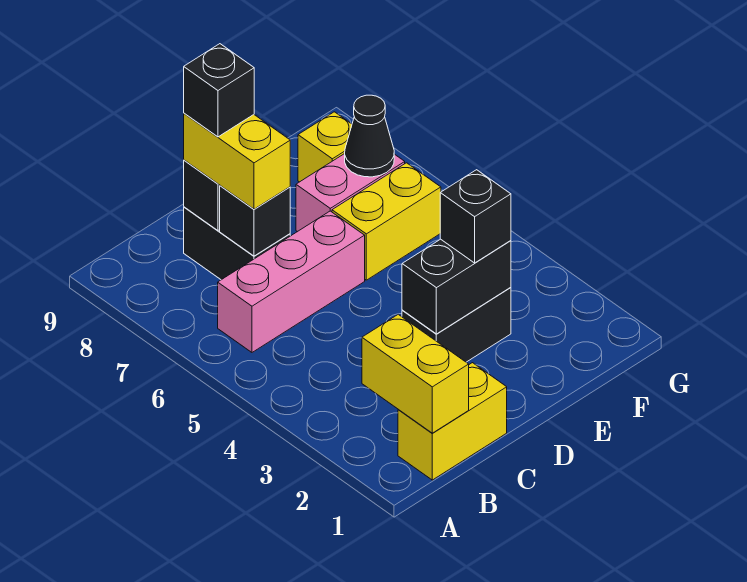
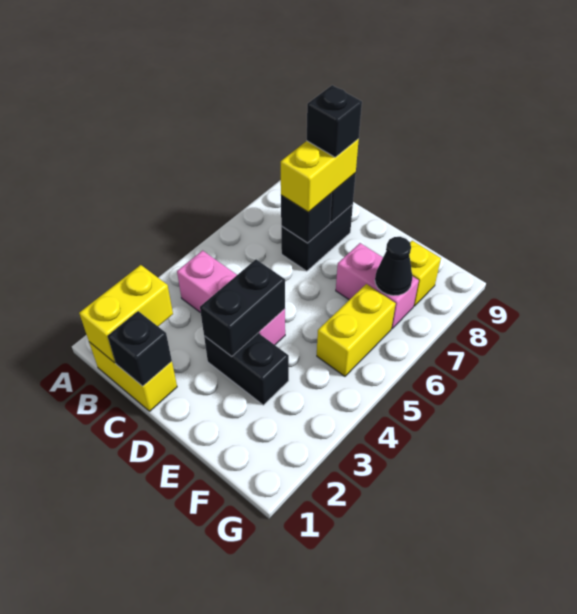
pink brick B6:D6 level 1 -> pink brick B4:D4 level 1
black brick D3:E3 level 2 -> black brick D3:D4 level 2
black brick E3 level 3 -> black brick C1 level 2
yellow brick E6:F6 level 1 -> yellow brick F5:F6 level 1

